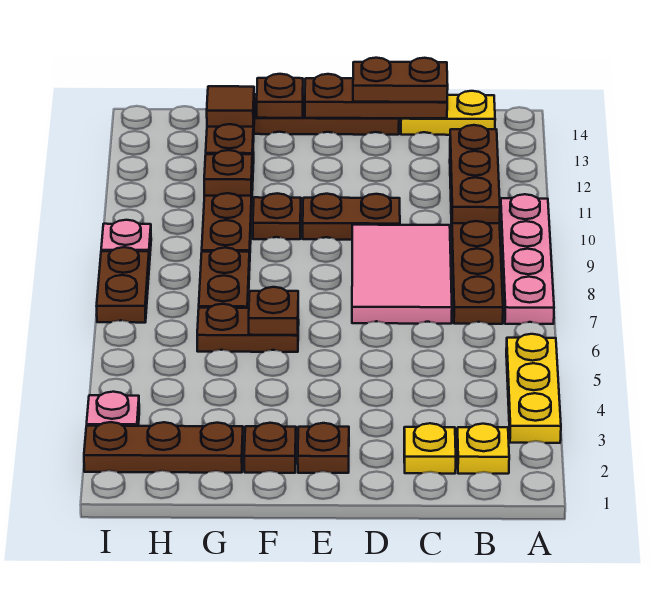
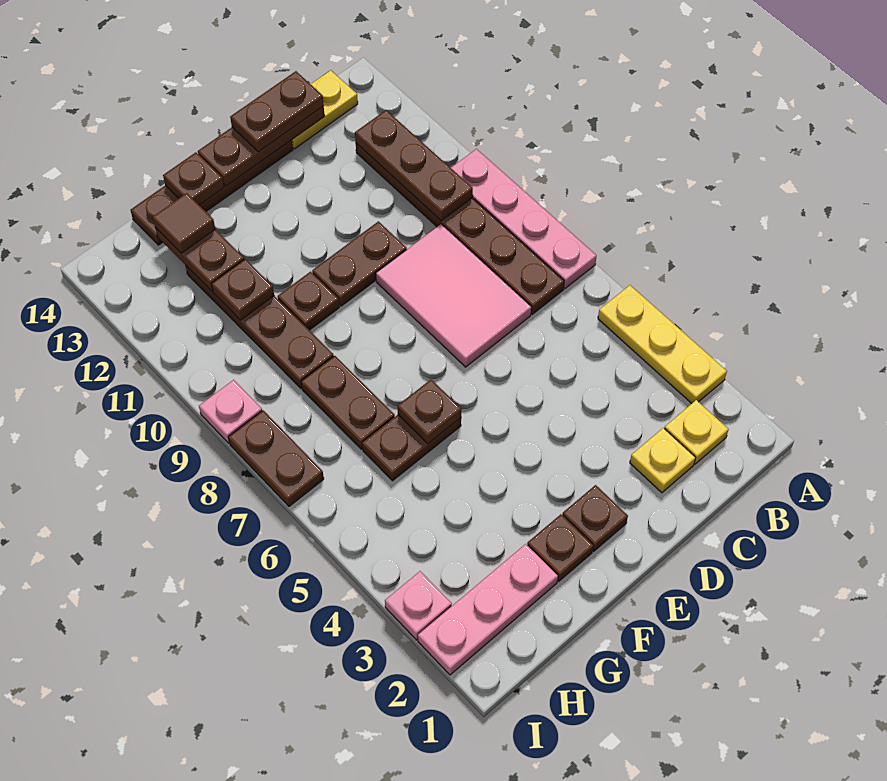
brown plate G2:I2 level 1 -> pink plate G2:I2 level 1

